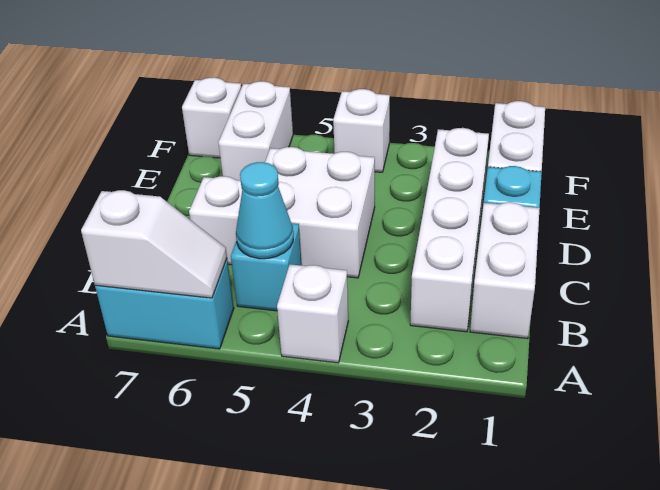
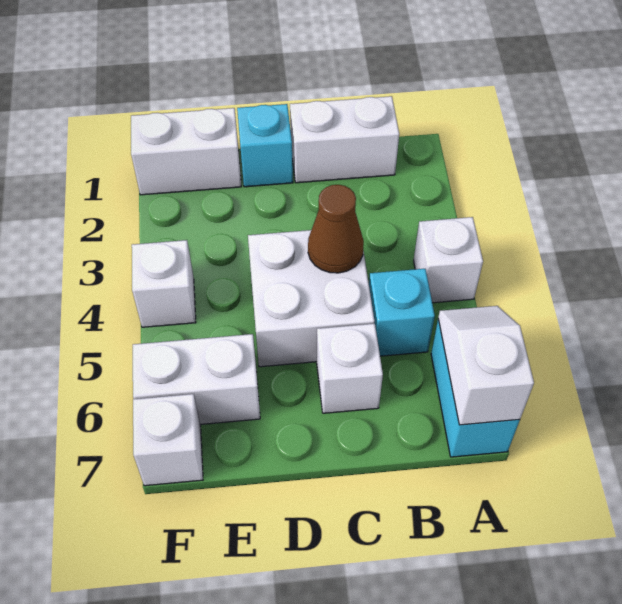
white brick B2:E2 level 1 -> none
cyan cone B5 level 2 -> none
none -> brown cone C4 level 2

